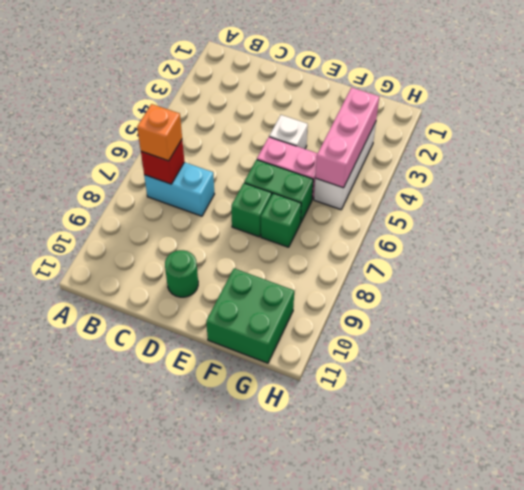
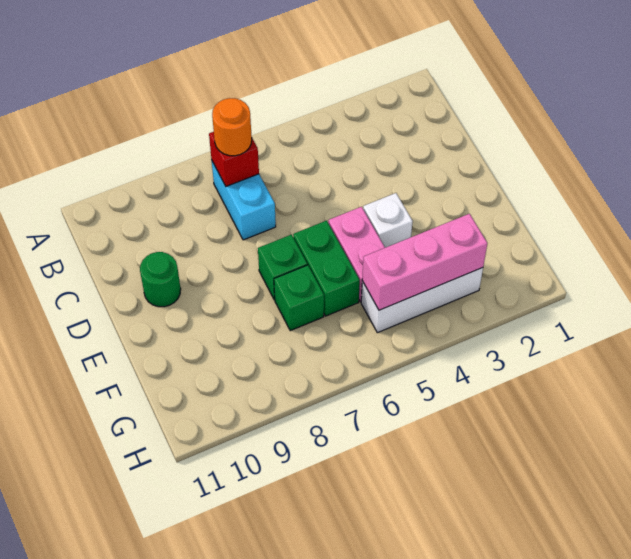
orange brick B7 level 3 -> orange round brick B7 level 3
green brick F10:G11 level 1 -> none

